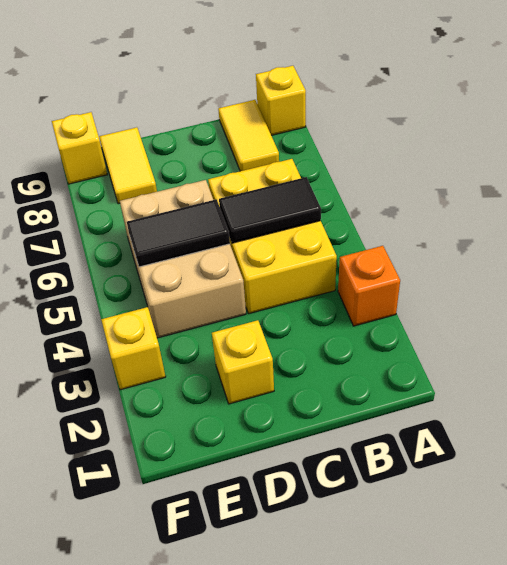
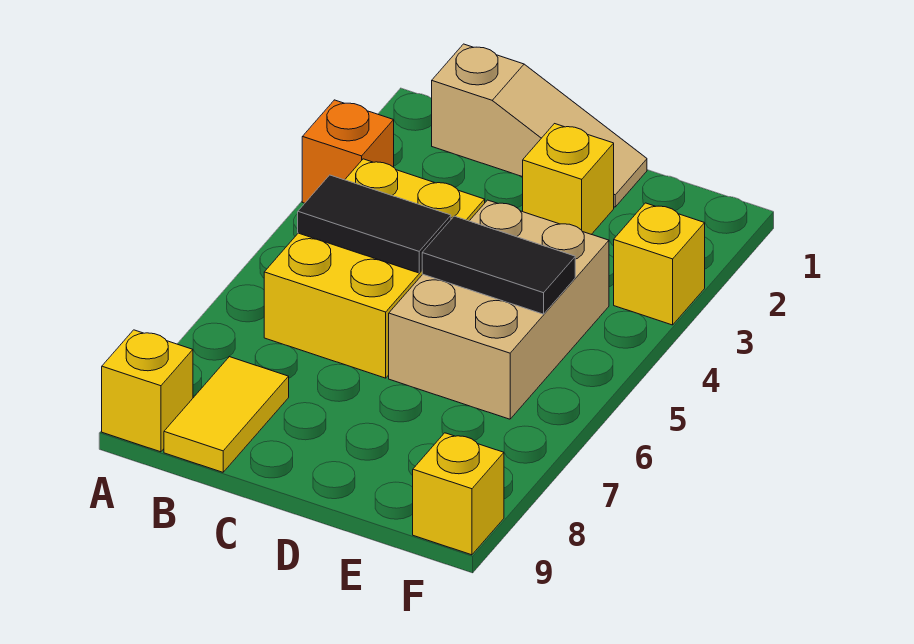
none -> tan slope B1:D1 level 1 top B
yellow tile E8:E9 level 1 -> none

